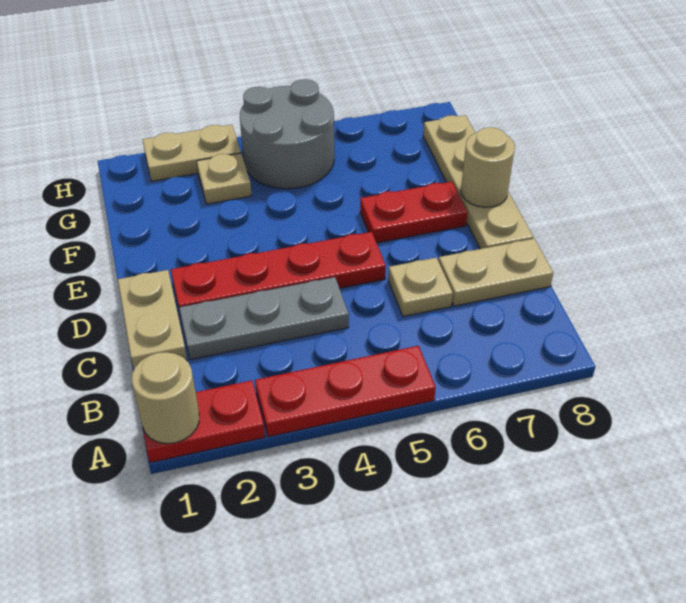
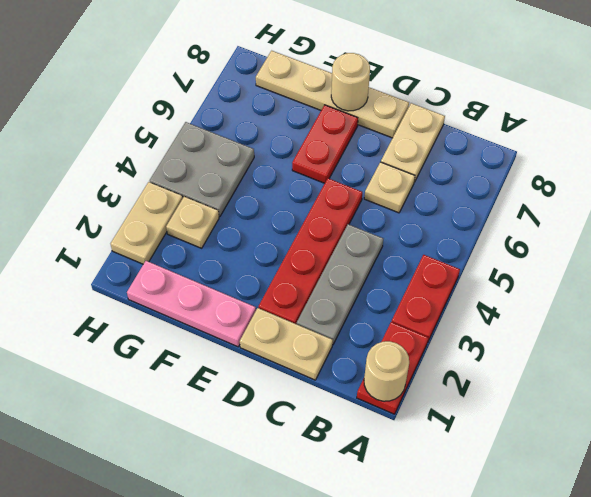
red plate A3:A5 level 1 -> red plate A3:A4 level 1
none -> pink plate E1:G1 level 1
grey round brick G4:H5 level 1 -> grey plate G4:H5 level 1

